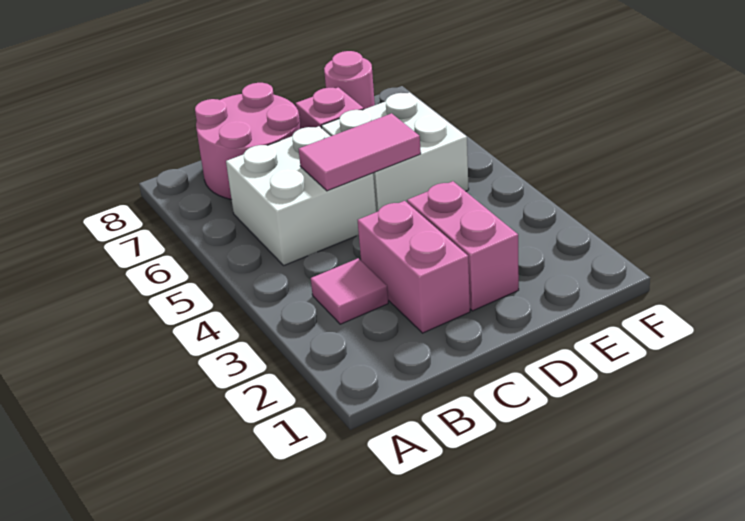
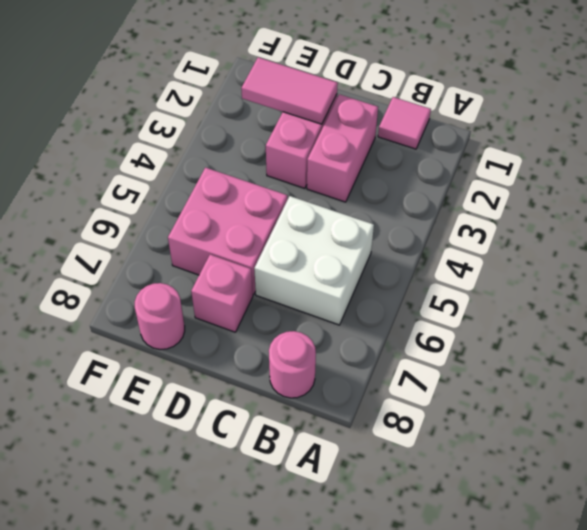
pink tile B3 level 1 -> pink tile B1 level 1
pink round brick B7:C8 level 1 -> pink round brick B8 level 1
pink tile C5:D5 level 2 -> pink tile D2:E2 level 2
white brick D5:E6 level 1 -> pink brick D5:E6 level 1

